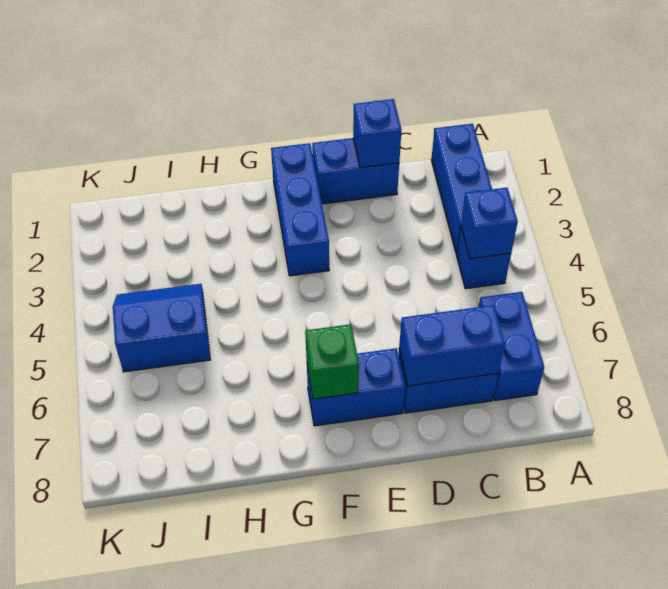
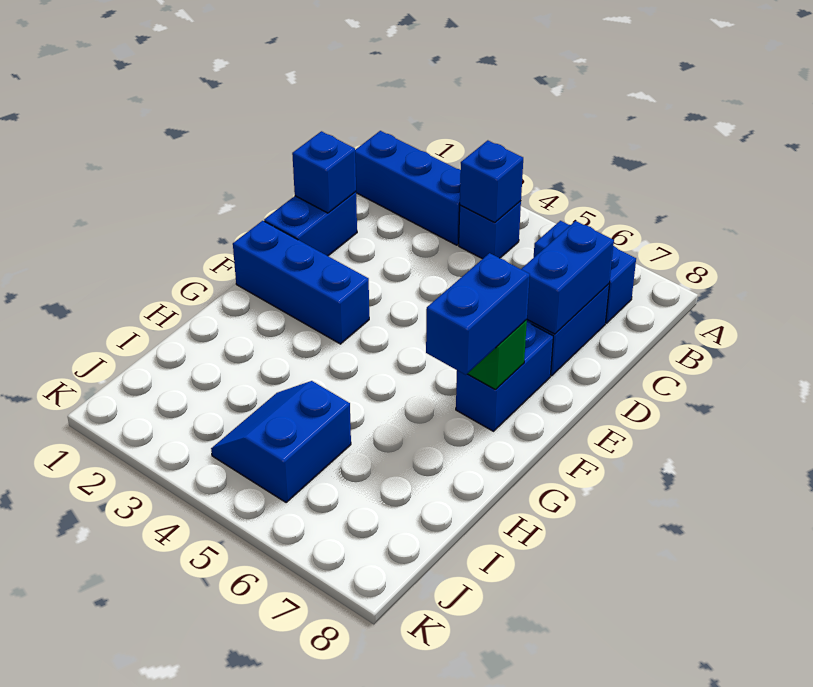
none -> blue brick F7:G7 level 3

